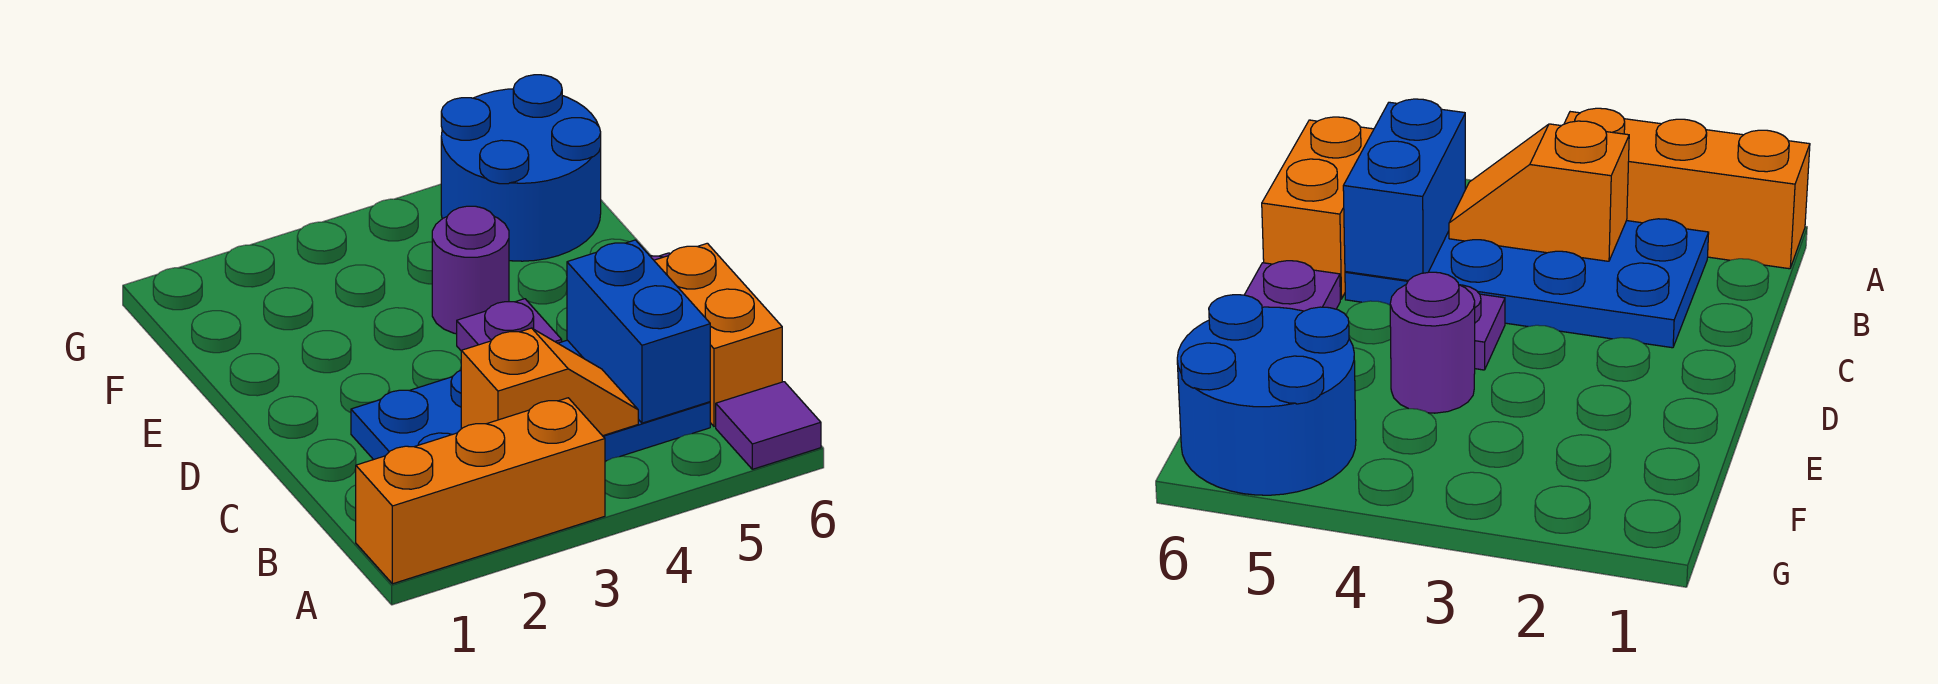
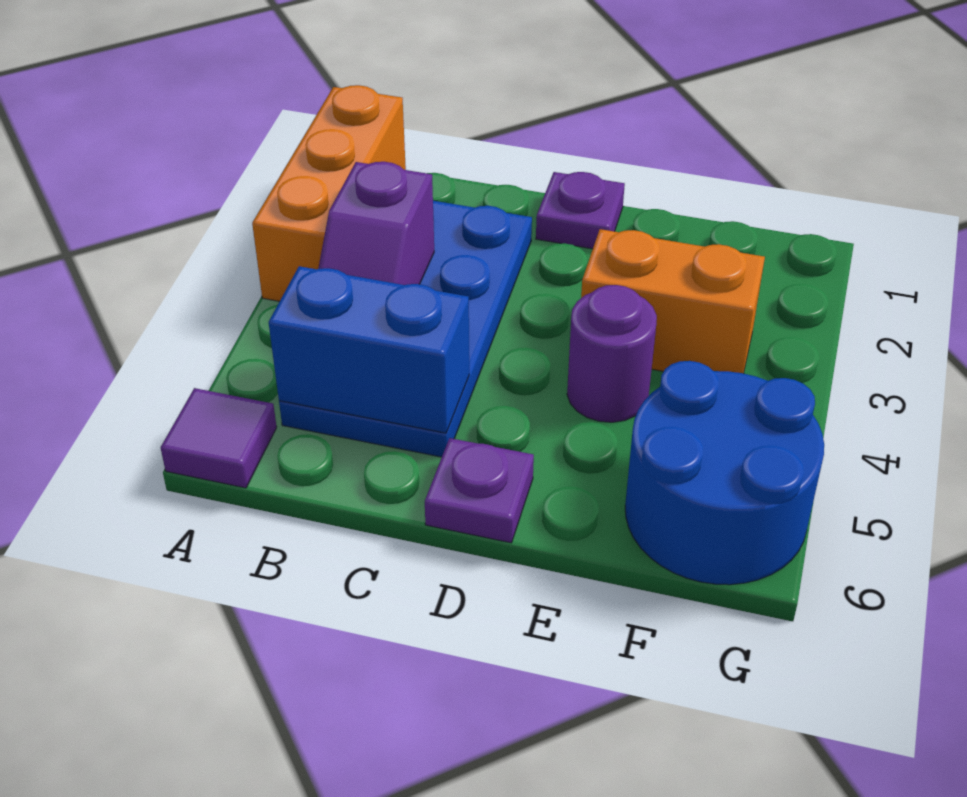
orange slope B3:B4 level 2 top 3 -> purple slope B3:B4 level 2 top 3
orange brick B6:C6 level 1 -> orange brick E3:F3 level 1
purple plate D4 level 1 -> purple plate D1 level 1

